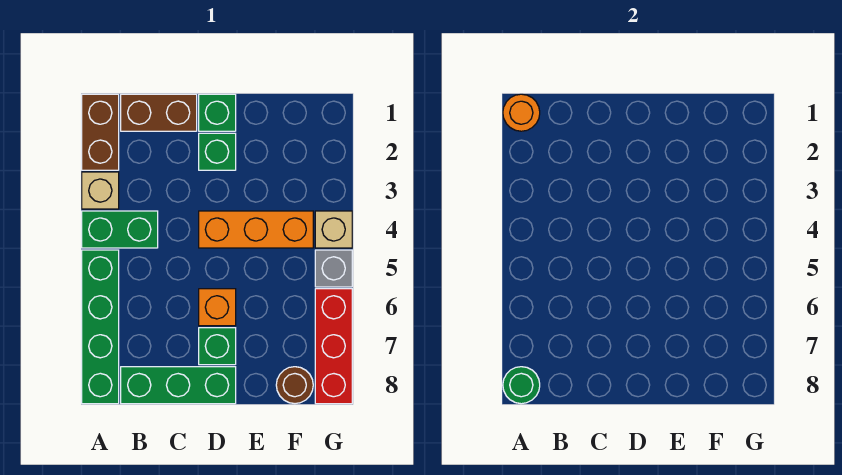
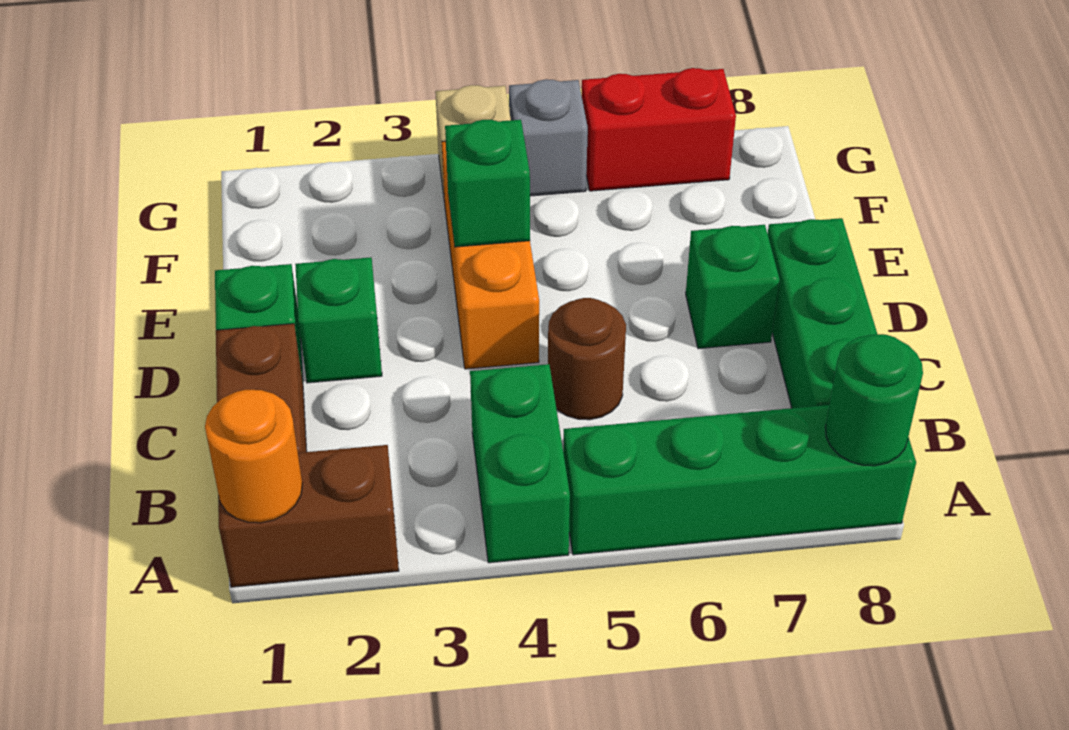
tan brick A3 level 1 -> none
orange brick D6 level 1 -> none
none -> green brick E4 level 2
brown round brick F8 level 1 -> brown round brick C5 level 1
red brick G6:G8 level 1 -> red brick G6:G7 level 1

